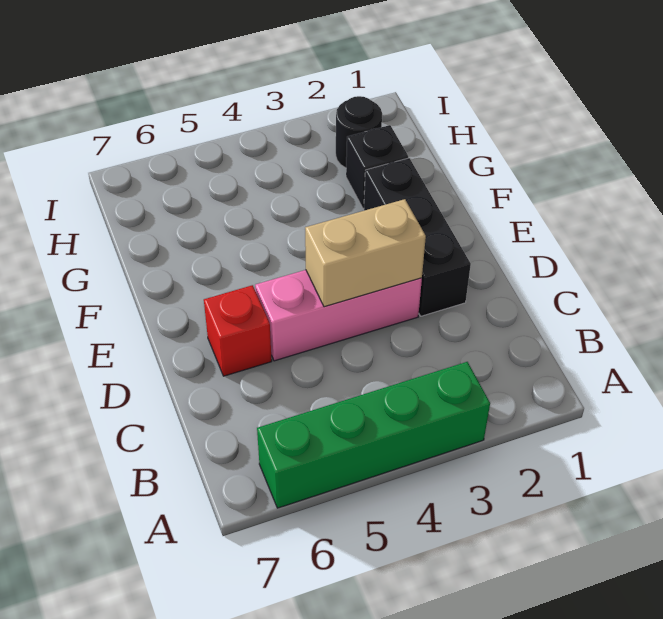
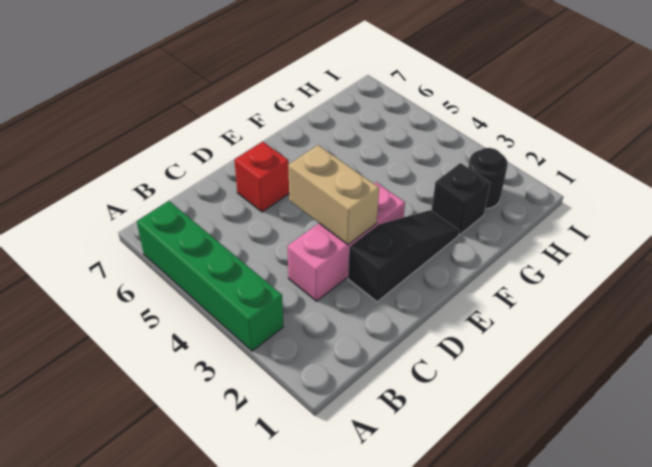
black brick D2:F2 level 1 -> black slope D2:F2 level 1 top D
pink brick D3:D5 level 1 -> pink brick C3:E3 level 1

